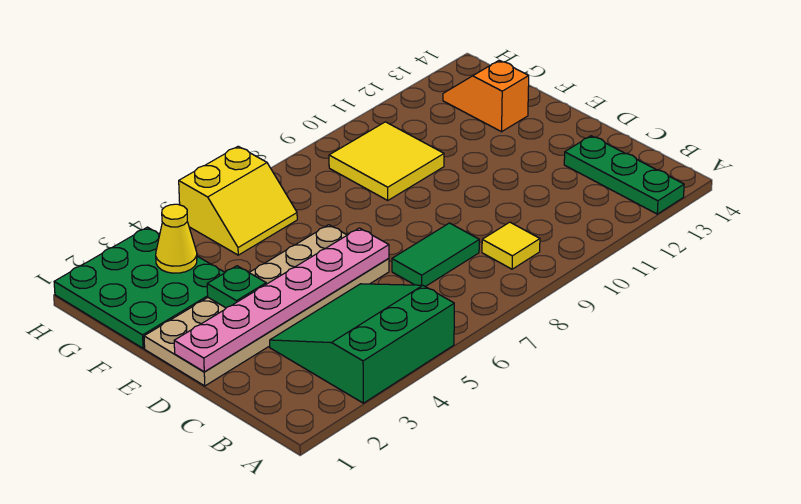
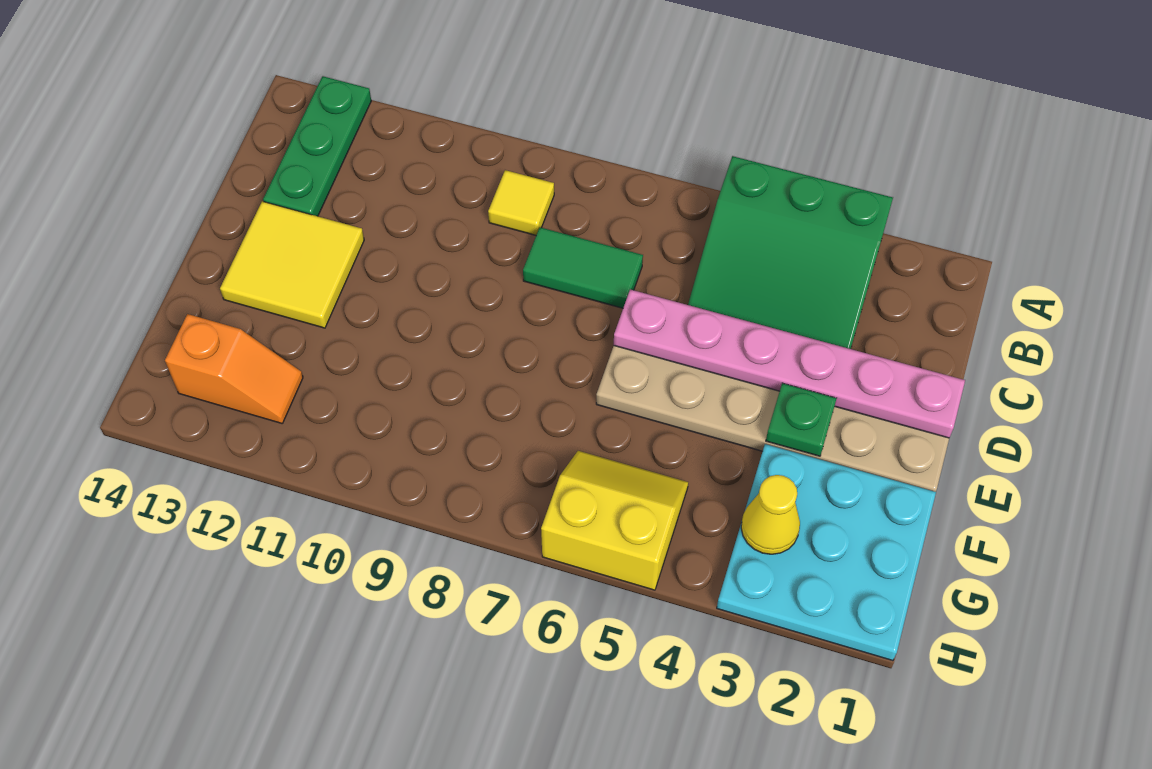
green plate F1:H3 level 1 -> cyan plate F1:H3 level 1
yellow tile F9:G10 level 1 -> yellow tile D12:E13 level 1
orange slope F13:G13 level 1 top F -> orange slope G12:G13 level 1 top 13

